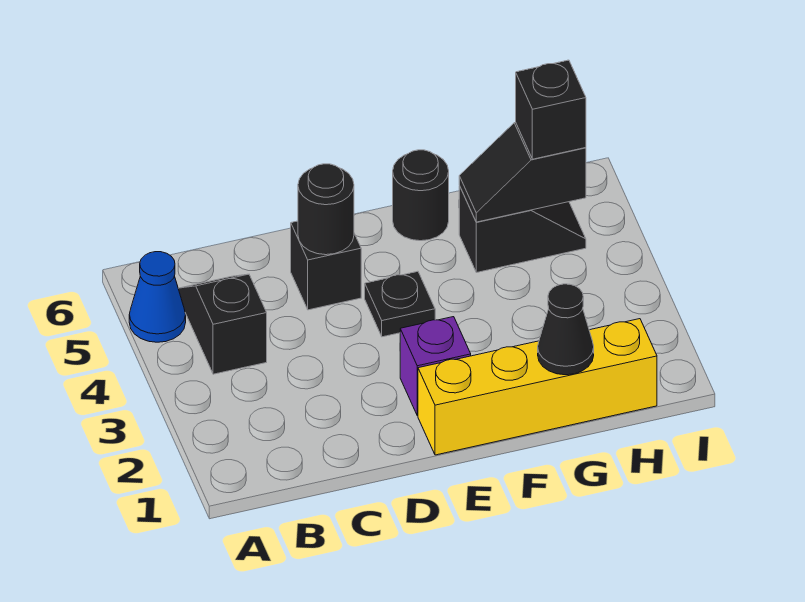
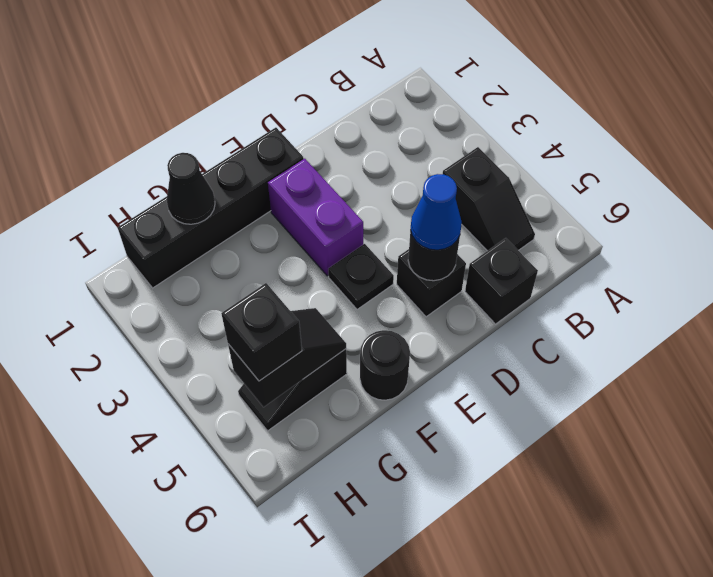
blue cone A5 level 1 -> blue cone D5 level 3
none -> black brick C6 level 1
yellow brick E1:H1 level 1 -> black brick E1:H1 level 1
purple brick E2 level 1 -> purple brick E2:E3 level 1

